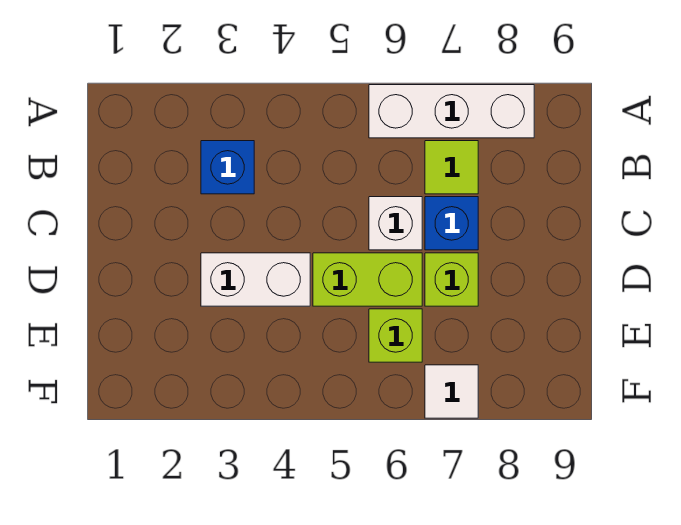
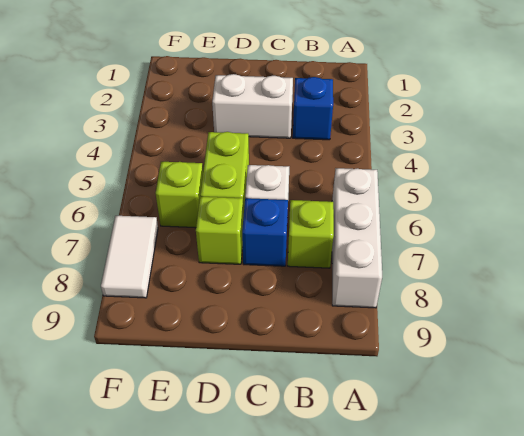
lime tile B7 level 1 -> lime brick B7 level 1
white brick D3:D4 level 1 -> white brick C3:D3 level 1
white tile F7 level 1 -> white tile F7:F8 level 1

